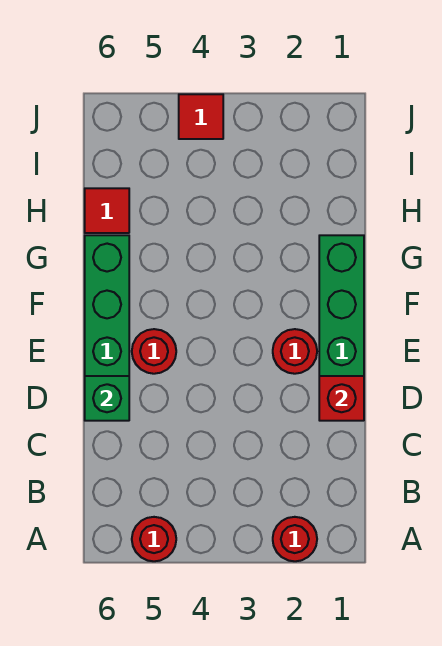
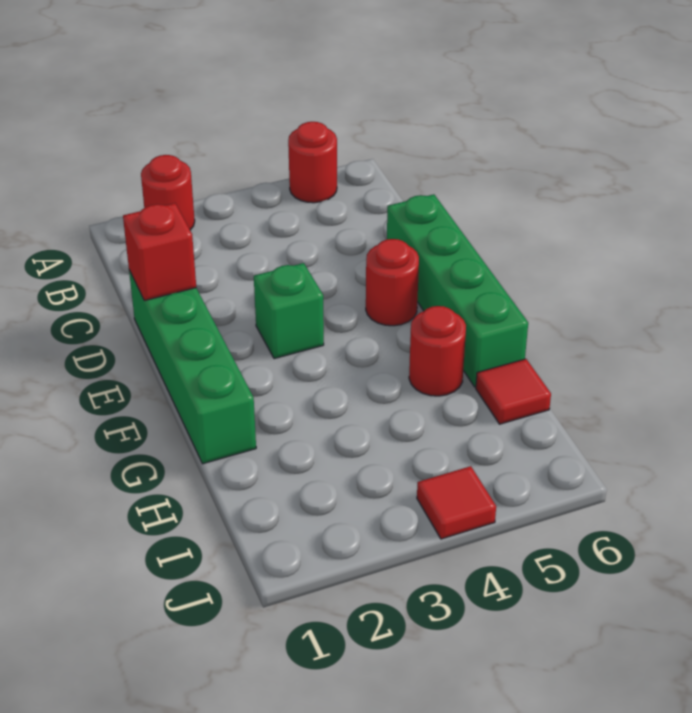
green brick D6 level 2 -> green brick E3 level 1
red round brick E2 level 1 -> red round brick G5 level 1

